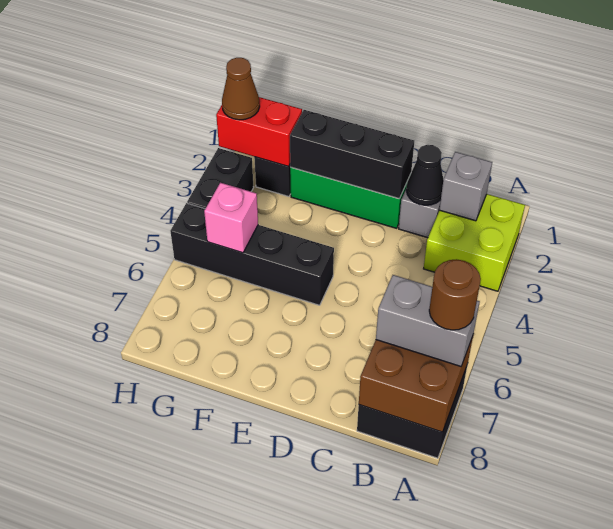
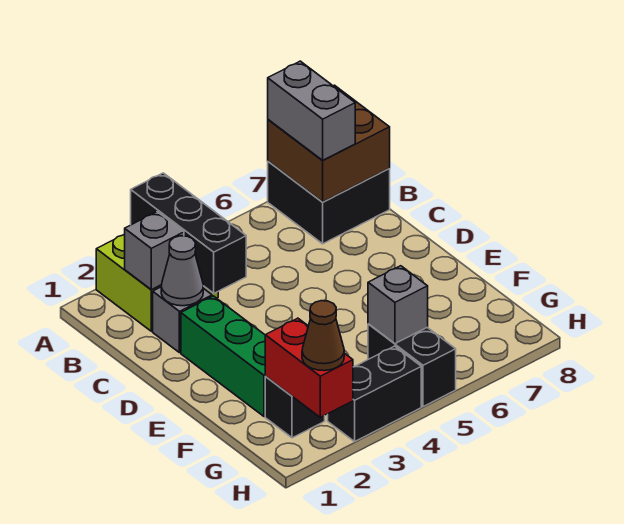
brown round brick A7 level 4 -> none
black cone C2 level 2 -> grey cone C2 level 2
black brick D2:F2 level 2 -> black brick A3:C3 level 2
black brick E5:H5 level 1 -> black brick G5:H5 level 1
pink brick G5 level 2 -> grey brick G5 level 2

